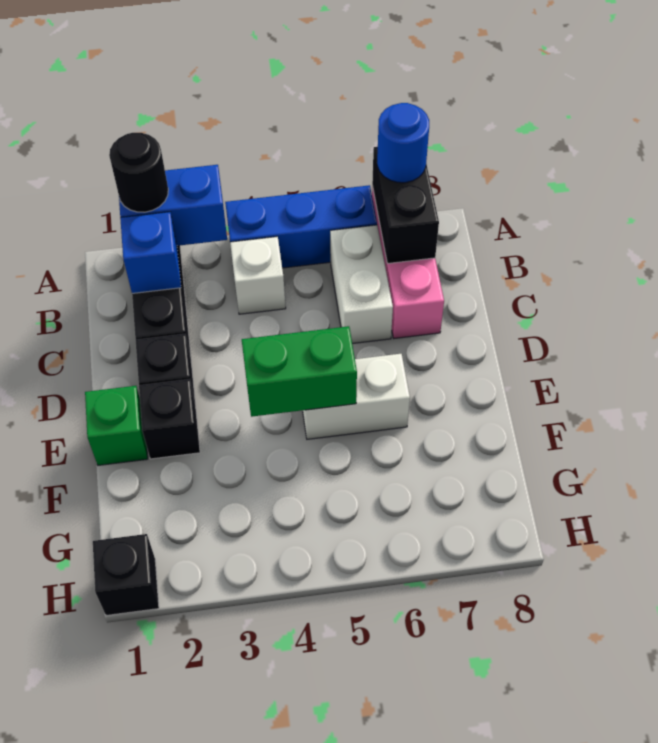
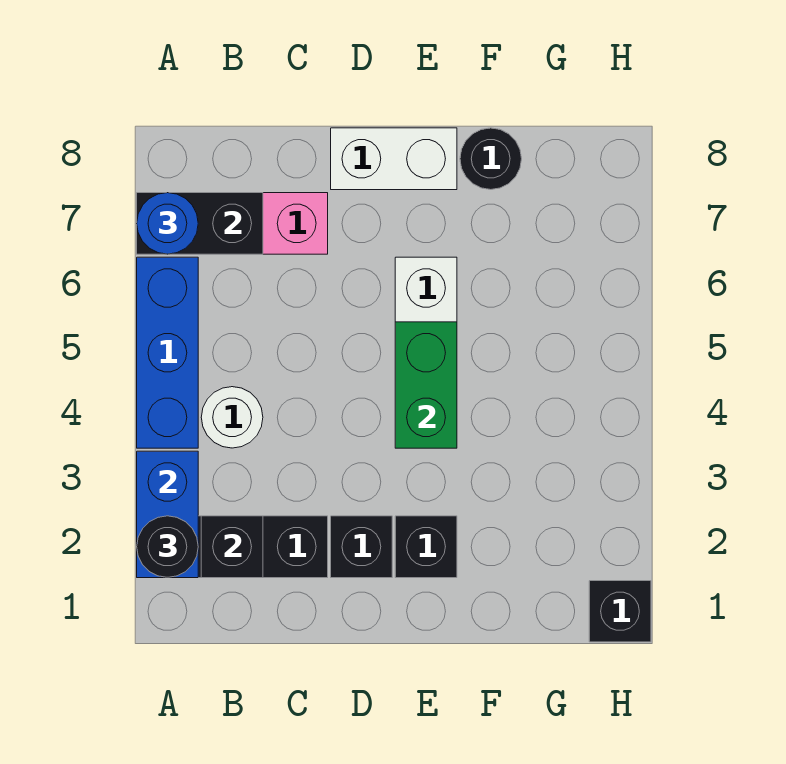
blue brick B2 level 2 -> black brick B2 level 2
white brick B4 level 1 -> white round brick B4 level 1
white brick B6:C6 level 1 -> white brick D8:E8 level 1
green brick E1 level 1 -> none
none -> black round brick F8 level 1

